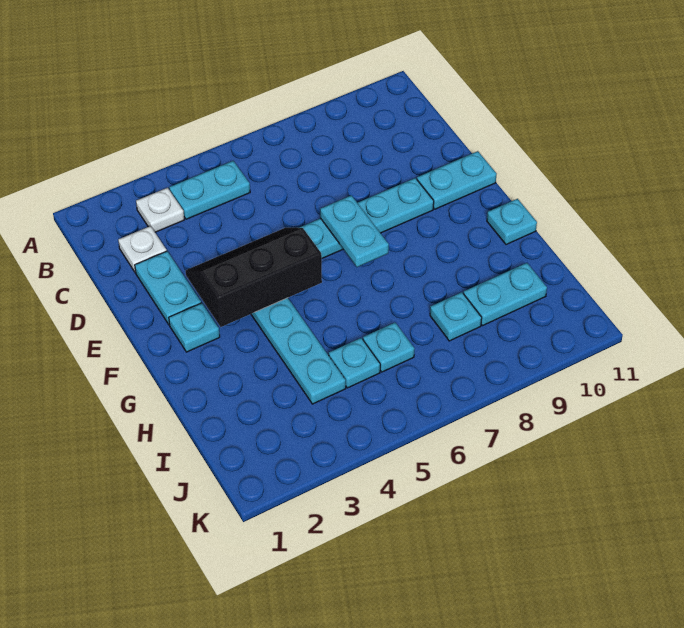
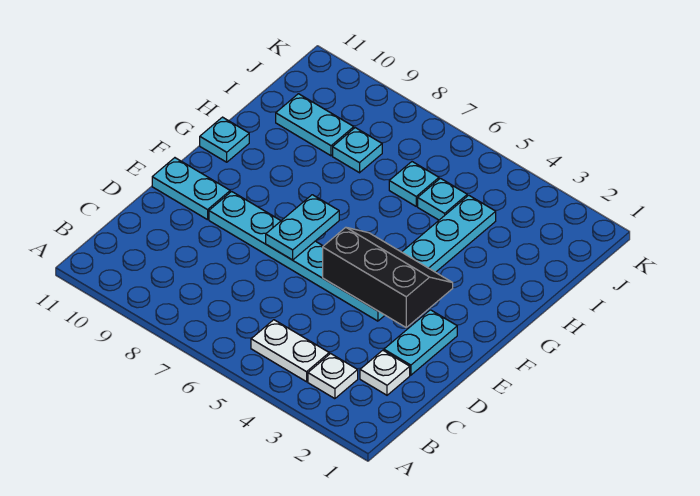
cyan plate B4:B5 level 1 -> white plate B4:B5 level 1
black slope E3:F5 level 2 top F -> black slope E3:F5 level 2 top E
cyan plate F2 level 1 -> none

